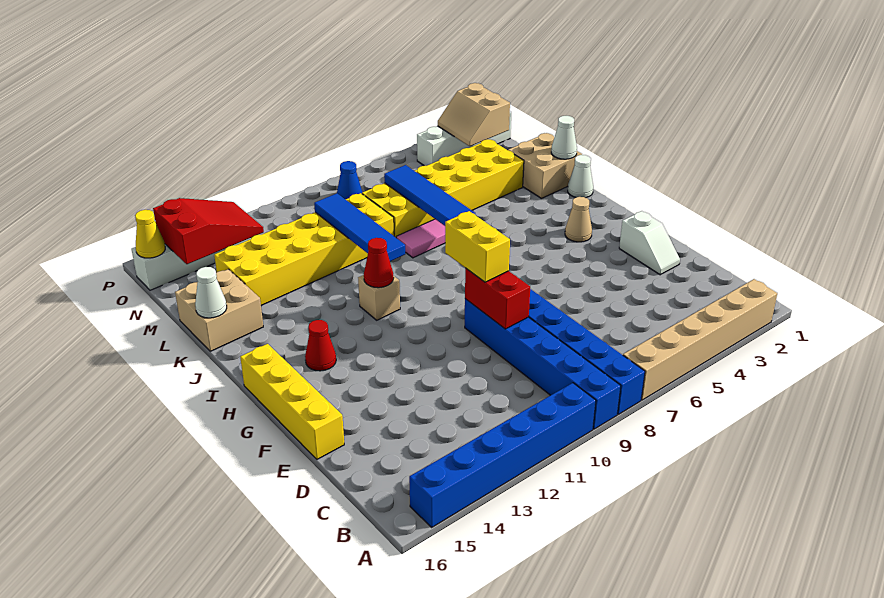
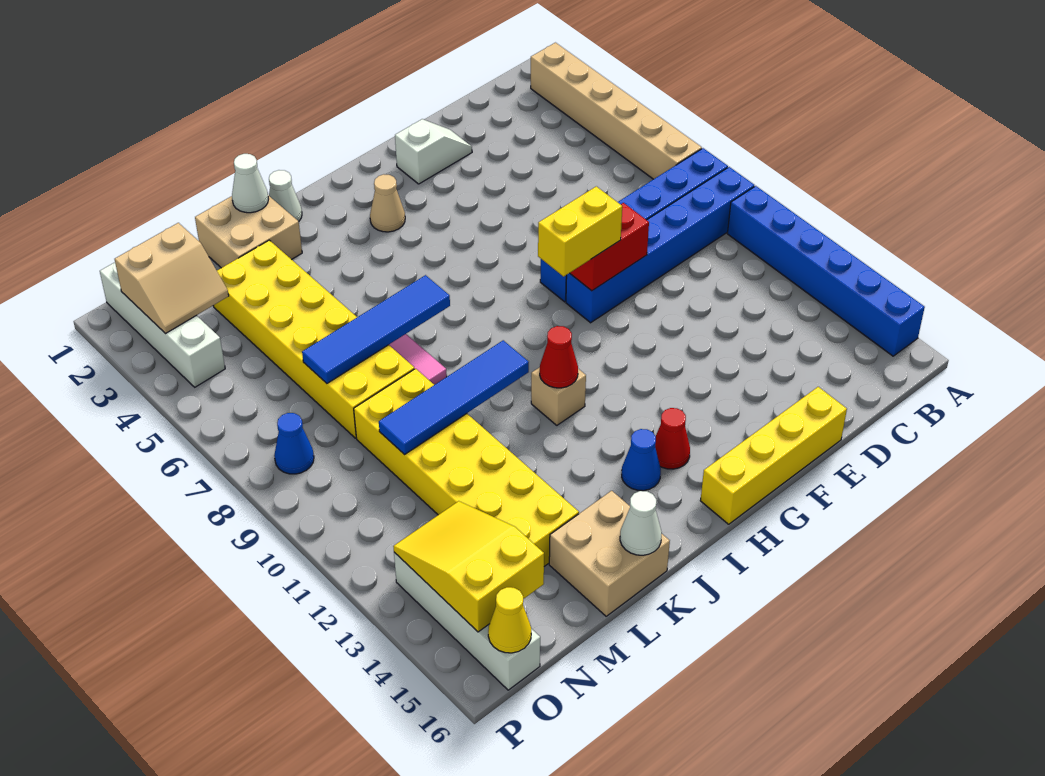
none -> blue cone I14 level 1
red slope N13:O15 level 2 top 15 -> yellow slope N13:O15 level 2 top 15

